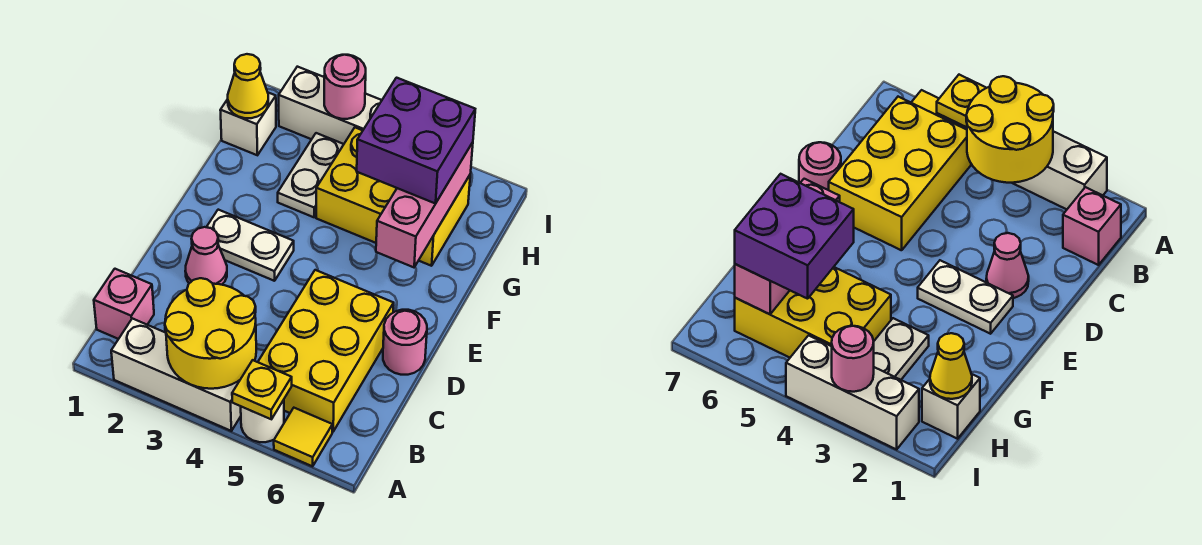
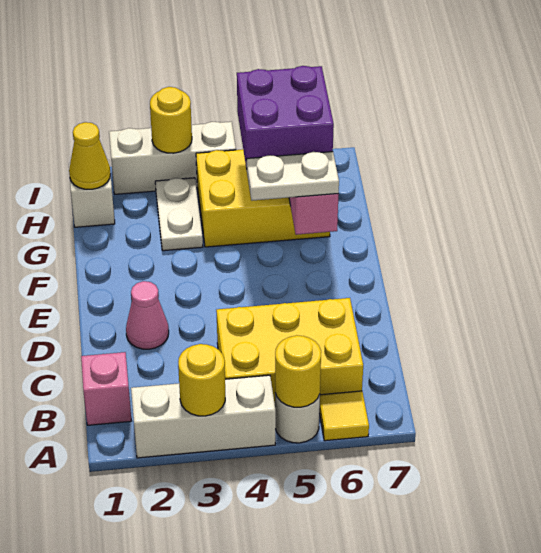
yellow round brick A3:B4 level 2 -> yellow round brick A3 level 2
yellow plate A5 level 2 -> yellow round brick A5 level 2
yellow brick B5:D6 level 1 -> yellow brick B4:C6 level 1
pink round brick D7 level 1 -> none
white plate E2:E3 level 1 -> white plate F5:F6 level 3
pink round brick I3 level 2 -> yellow round brick I3 level 2

